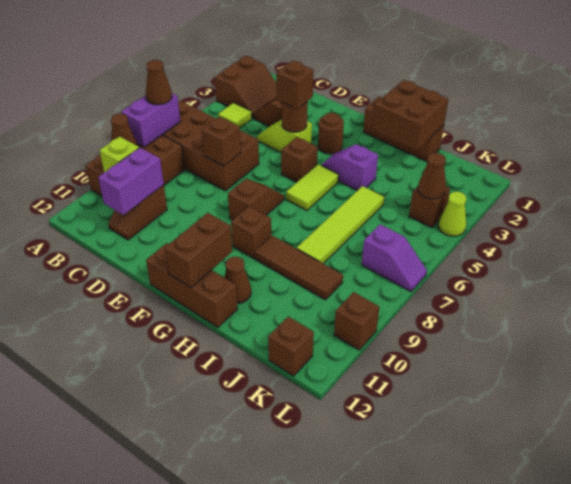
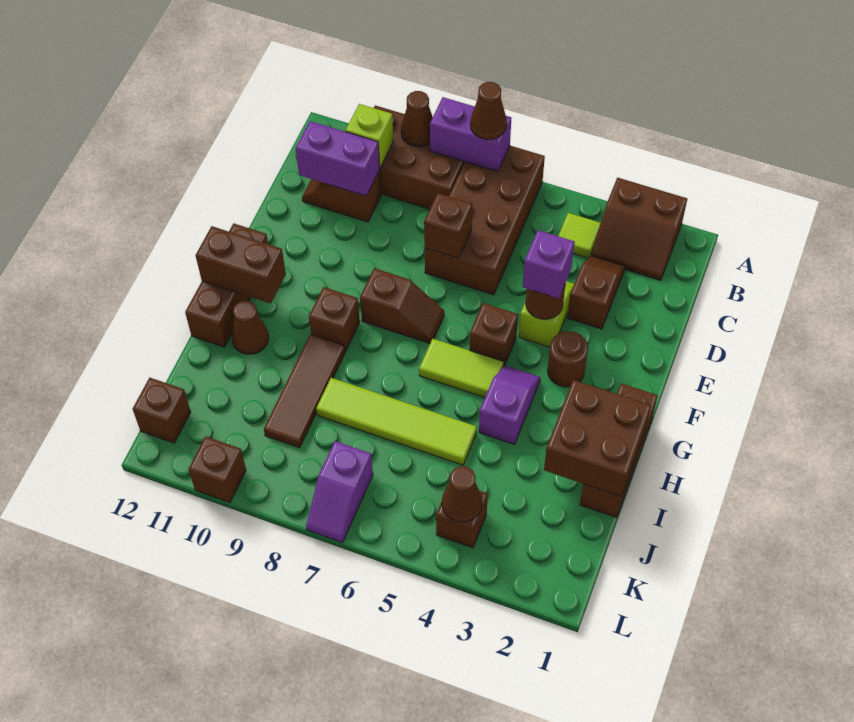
brown brick E4 level 3 -> purple brick E4 level 3
lime cone L4 level 1 -> none

